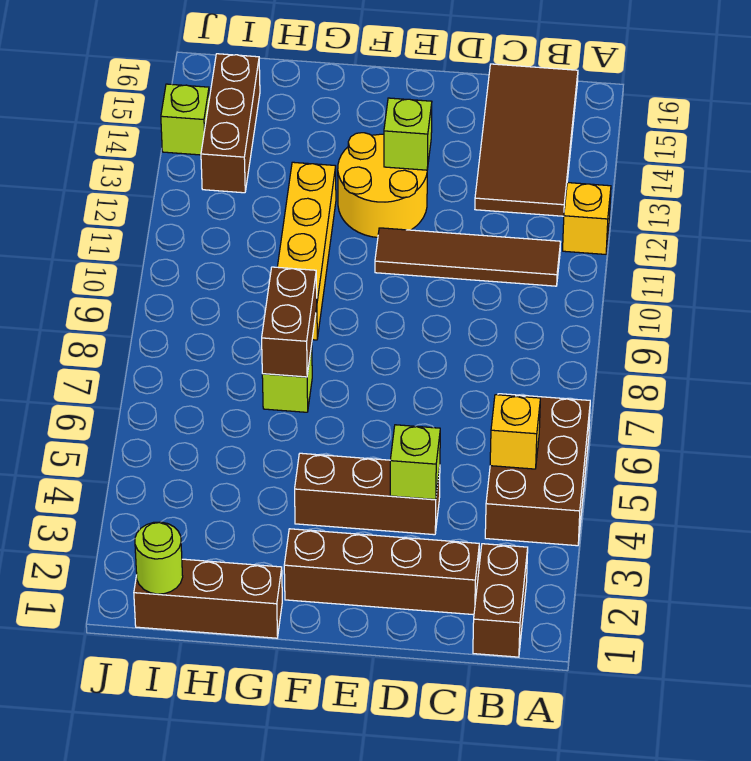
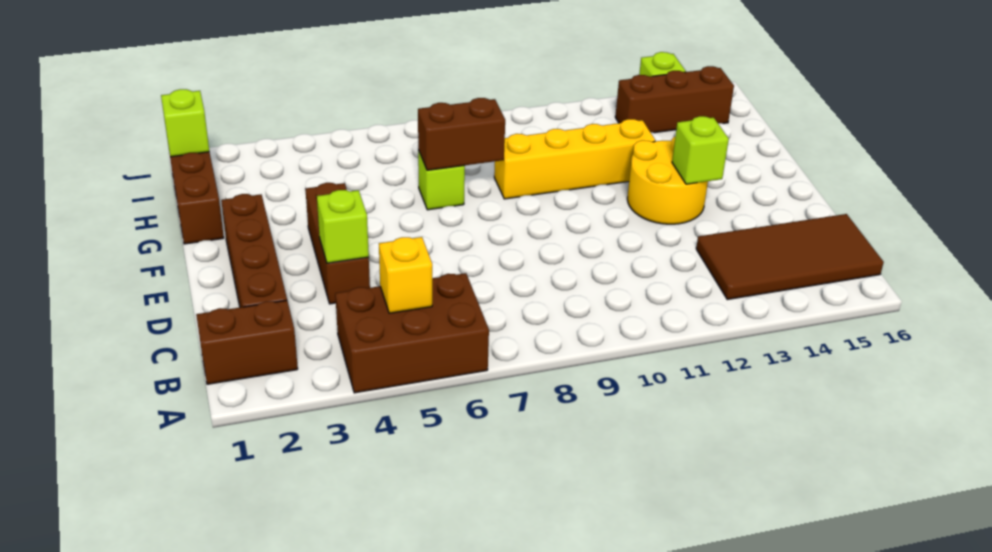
yellow brick A12 level 1 -> none
brown tile B11:E11 level 1 -> none
lime round brick I1 level 2 -> lime brick I1 level 2

